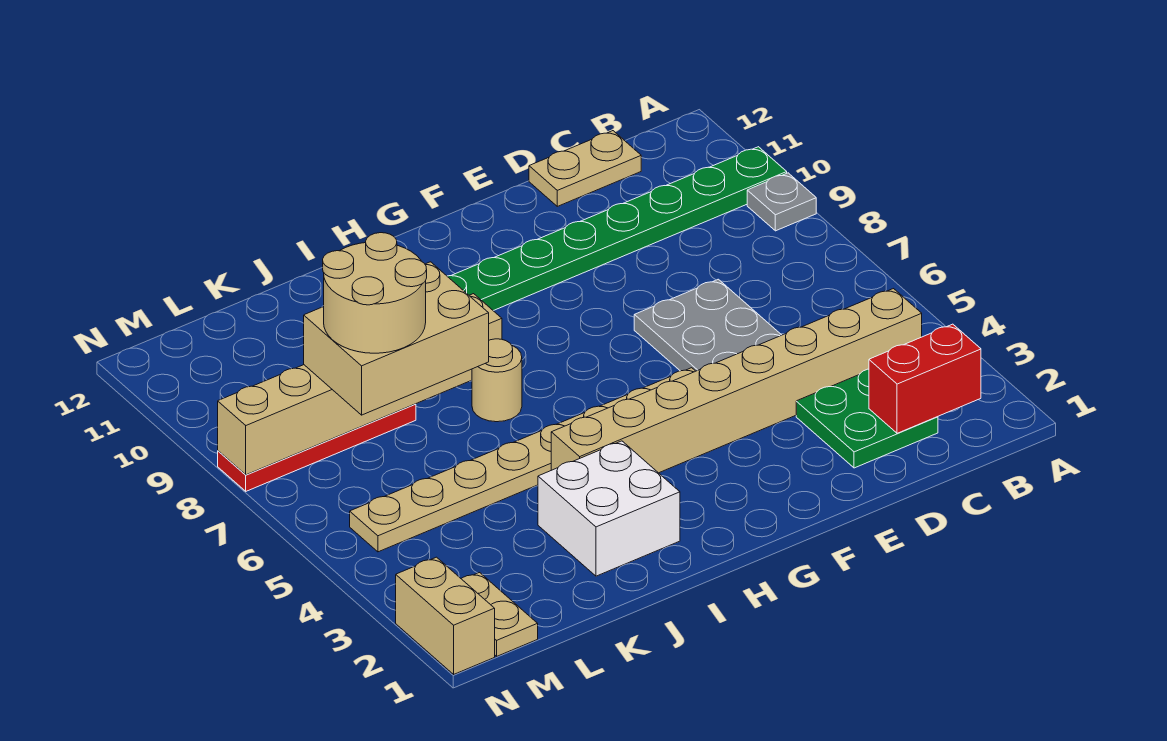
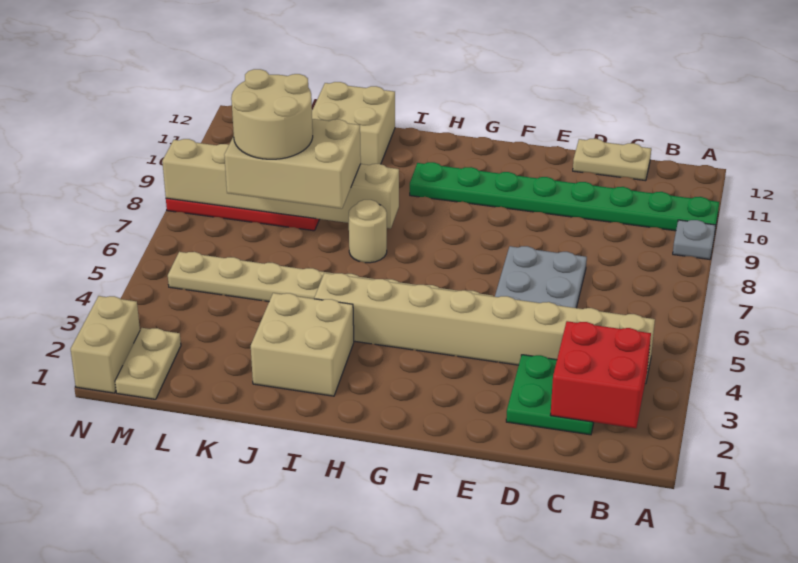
red brick B2:C2 level 2 -> red brick B2:C3 level 2
white brick I2:J3 level 1 -> tan brick I2:J3 level 1
none -> tan brick J11:K12 level 1

